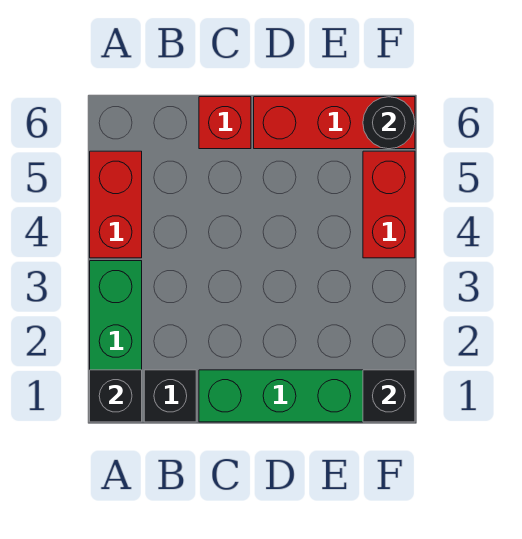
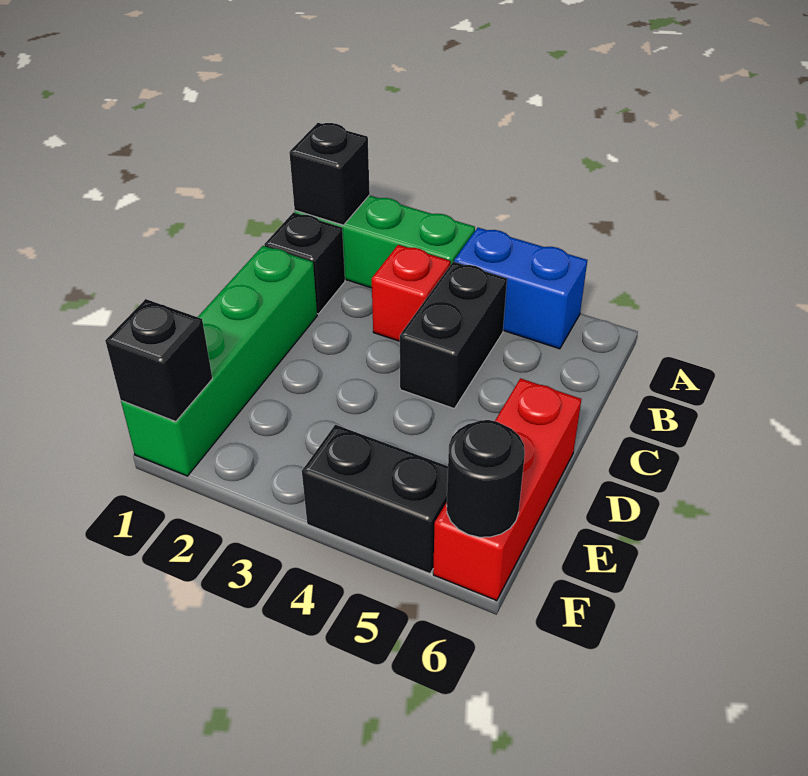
red brick A4:A5 level 1 -> blue brick A4:A5 level 1
none -> black brick B4:C4 level 1
red brick C6 level 1 -> red brick B3 level 1
red brick F4:F5 level 1 -> black brick F4:F5 level 1

